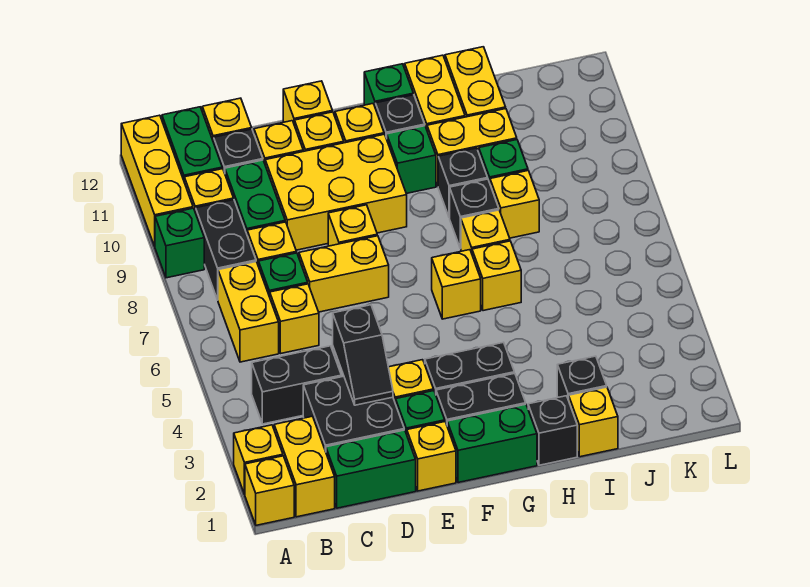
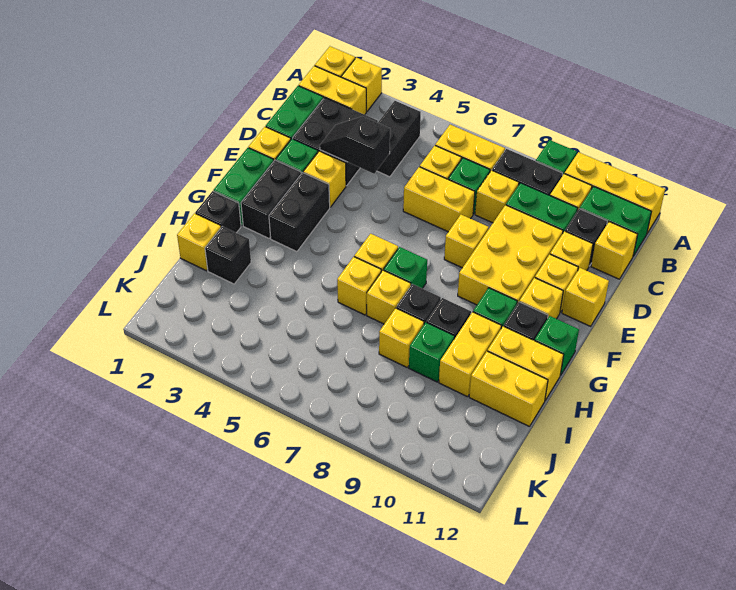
yellow brick D7:E7 level 1 -> yellow brick D6:D7 level 1
none -> green brick G7 level 1

